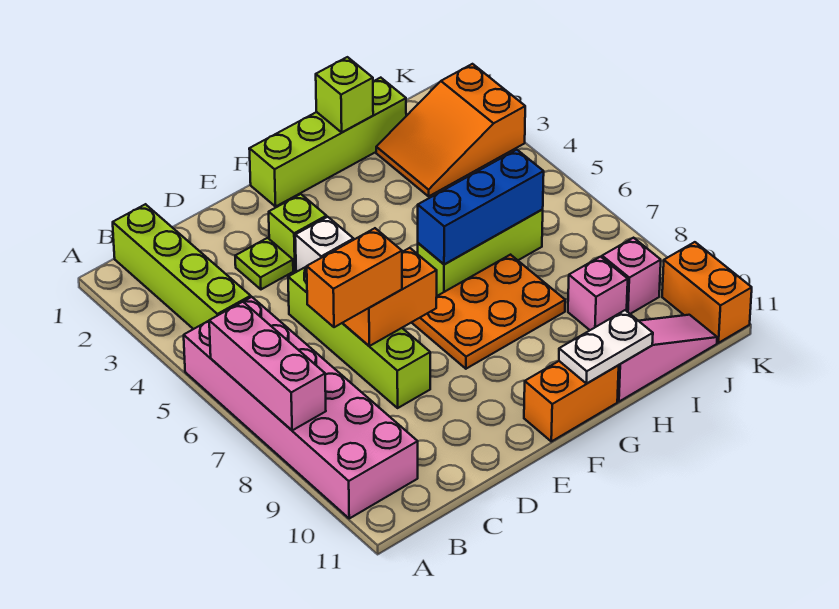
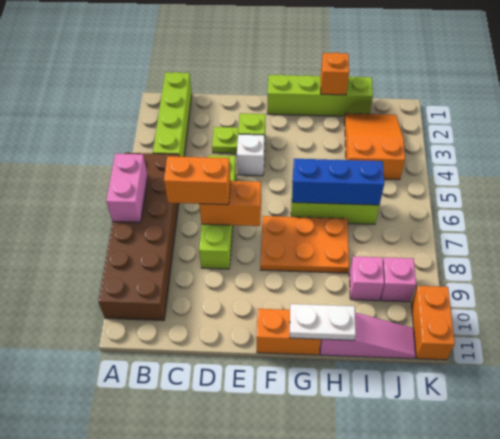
pink brick A5:B10 level 1 -> brown brick A5:B10 level 1
pink brick A6:A8 level 2 -> pink brick A6:A7 level 2
lime brick H1 level 2 -> orange brick H1 level 2
orange slope I2:K3 level 1 top K -> orange slope I2:J4 level 1 top 4

